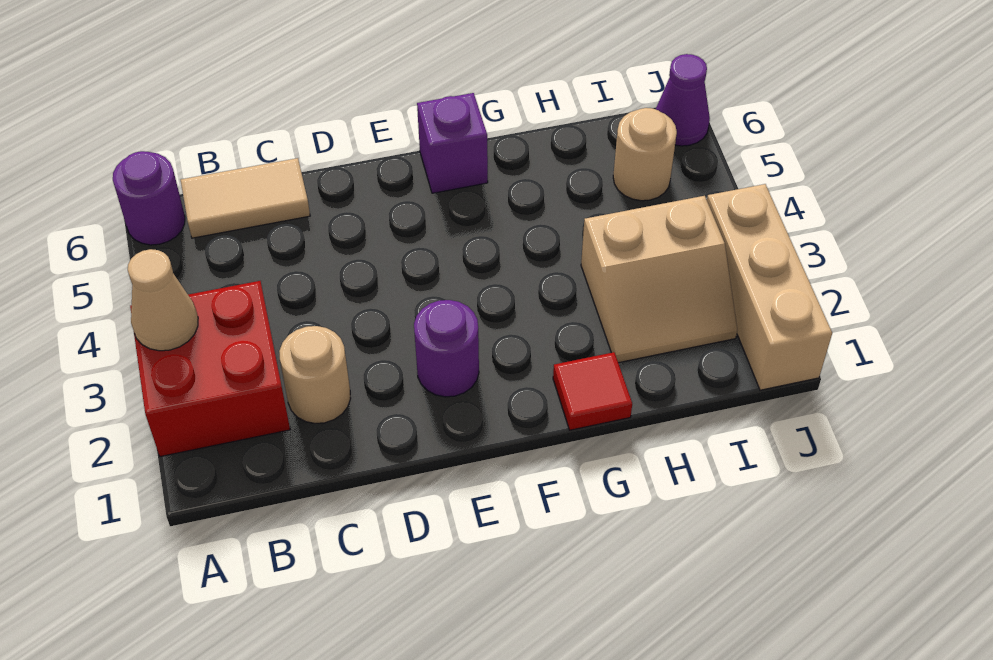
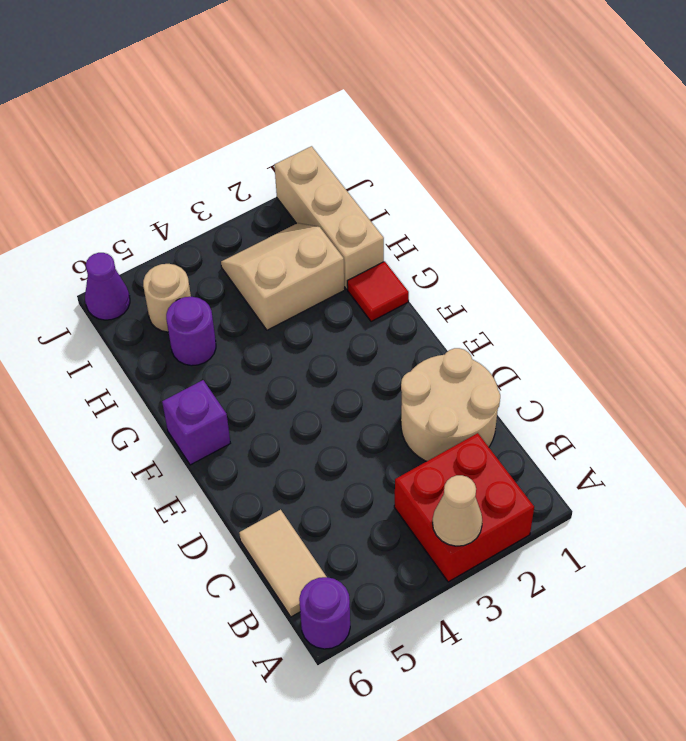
tan round brick C2 level 1 -> tan round brick C1:D2 level 1
purple round brick E2 level 1 -> purple round brick H5 level 1
tan slope H2:I3 level 1 top 3 -> tan slope H2:I3 level 1 top H
tan brick J1:J3 level 1 -> tan brick H1:J1 level 1

